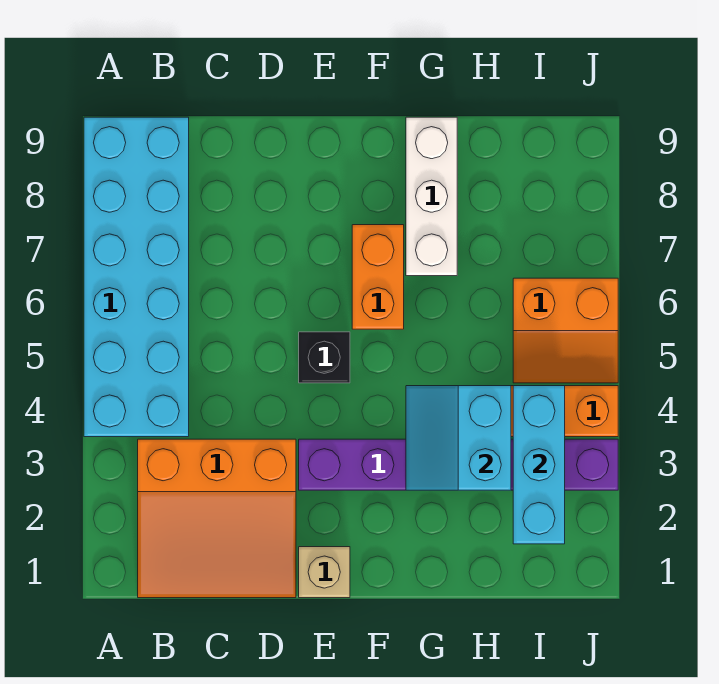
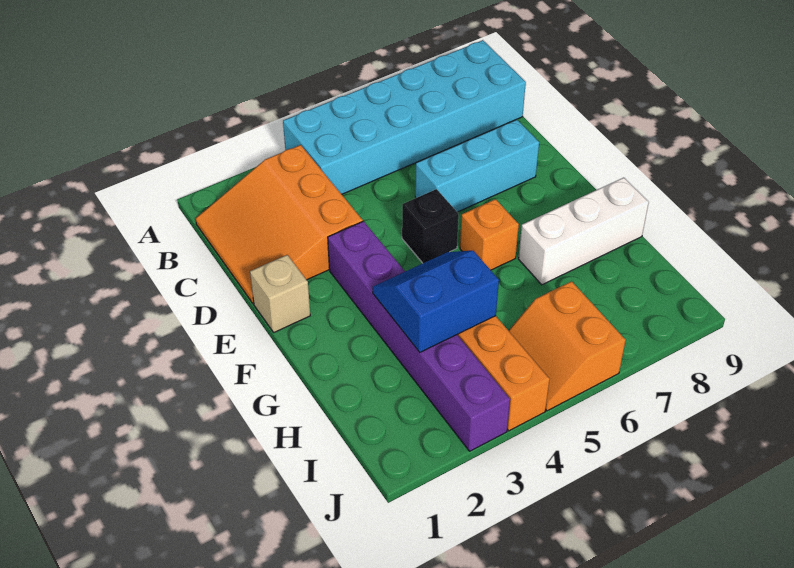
orange brick F6:F7 level 1 -> orange brick F6 level 1
cyan slope G3:H4 level 2 top H -> blue slope G3:H4 level 2 top H
cyan brick I2:I4 level 2 -> cyan brick D6:D8 level 1

